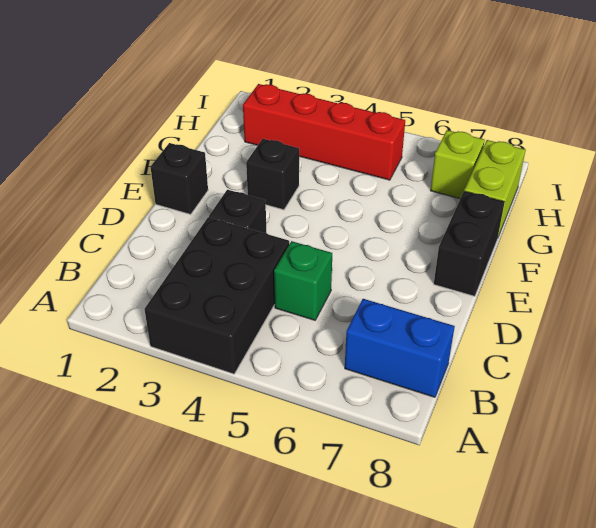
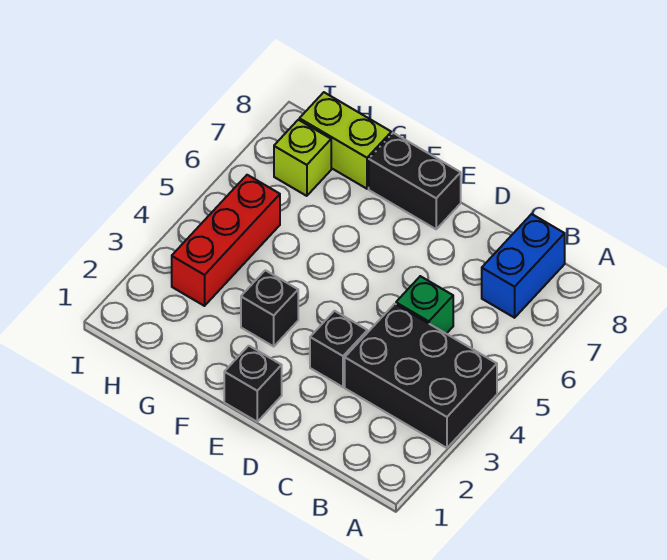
red brick H2:H5 level 1 -> red brick H3:H5 level 1

